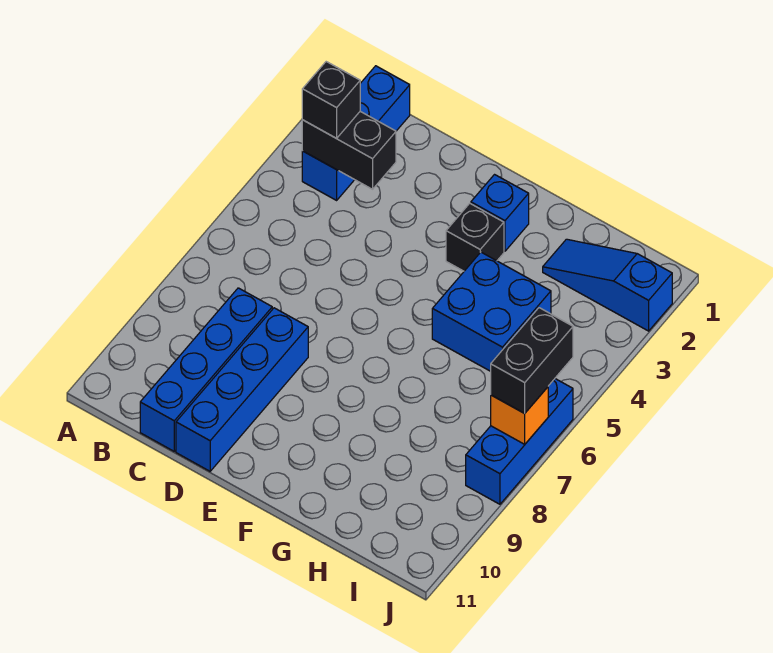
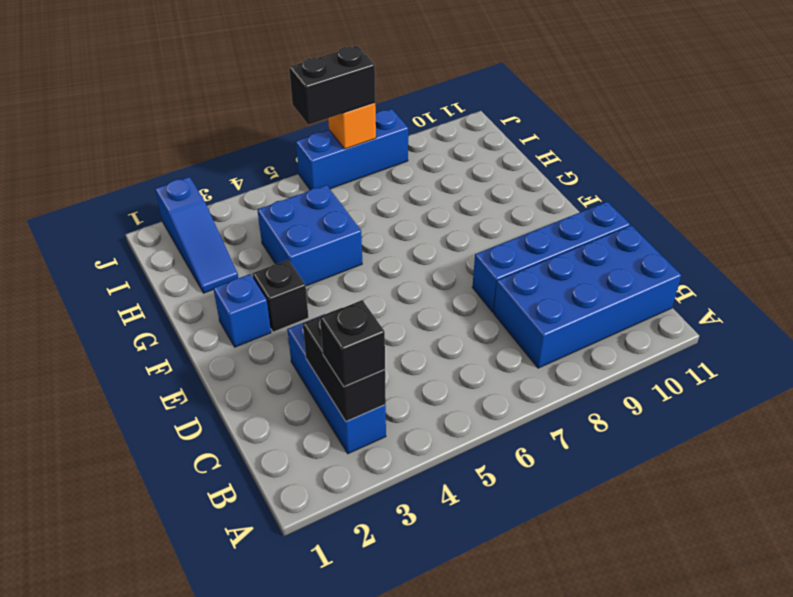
blue brick B1:B3 level 1 -> blue brick B3:D3 level 1
blue brick C8:C11 level 1 -> blue brick B8:C11 level 1

